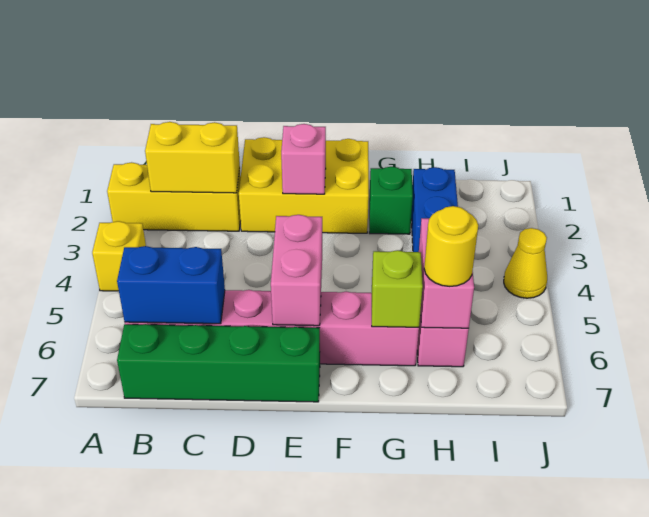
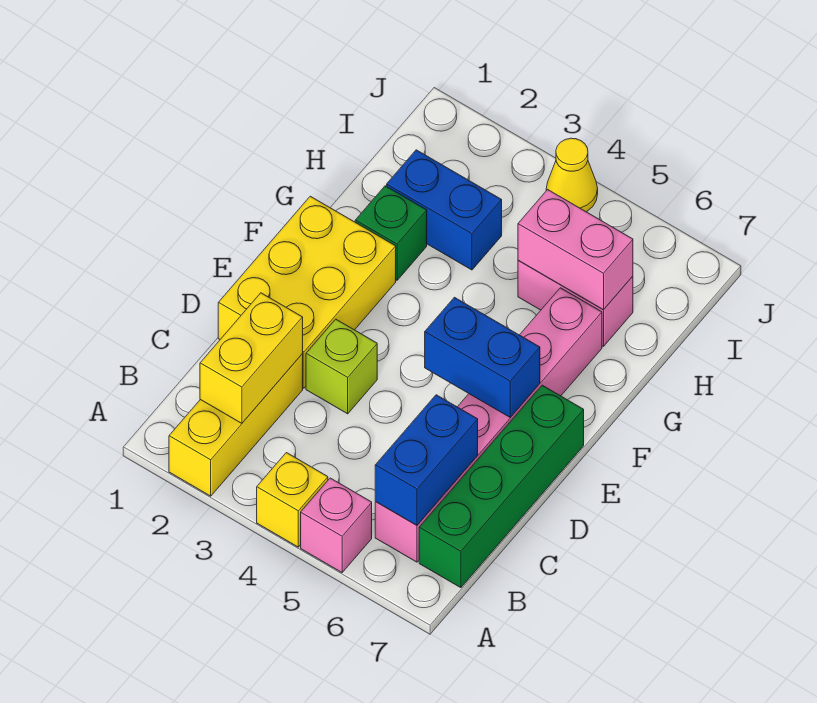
pink brick E2 level 2 -> pink brick A5 level 1
pink brick E5:E6 level 2 -> blue brick E5:E6 level 2
lime brick G6 level 2 -> lime brick D3 level 1
yellow round brick H6 level 3 -> none

